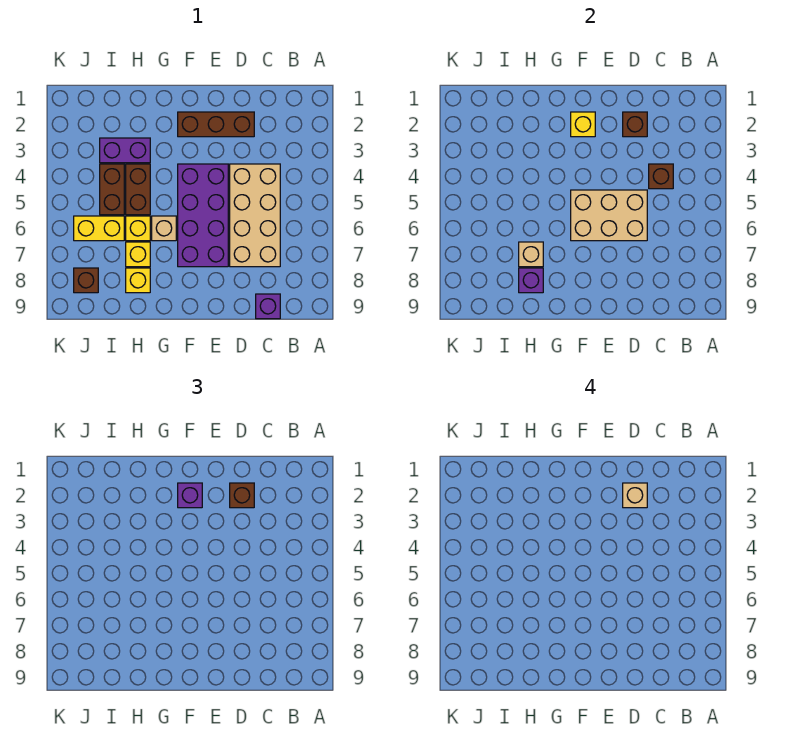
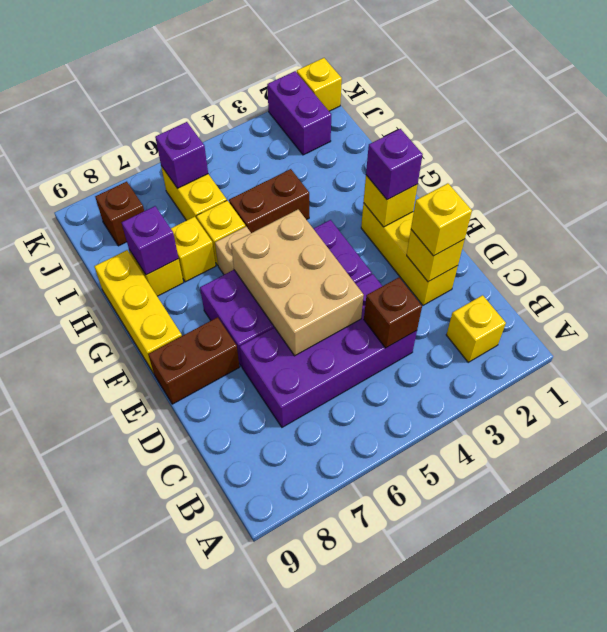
none -> yellow brick B2 level 1
tan brick C4:D7 level 1 -> purple brick C4:D7 level 1
purple brick C9 level 1 -> purple brick J6 level 2
brown brick D2:F2 level 1 -> yellow brick D2:F2 level 1
brown brick D2 level 2 -> yellow brick D2 level 2
brown brick D2 level 3 -> yellow brick D2 level 3
tan brick D2 level 4 -> none
none -> yellow brick F9:H9 level 1
purple brick H3:I3 level 1 -> purple brick J2:K2 level 1
tan brick H7 level 2 -> none
brown brick I4:I5 level 1 -> brown brick E8:E9 level 1
none -> yellow brick K1 level 1

